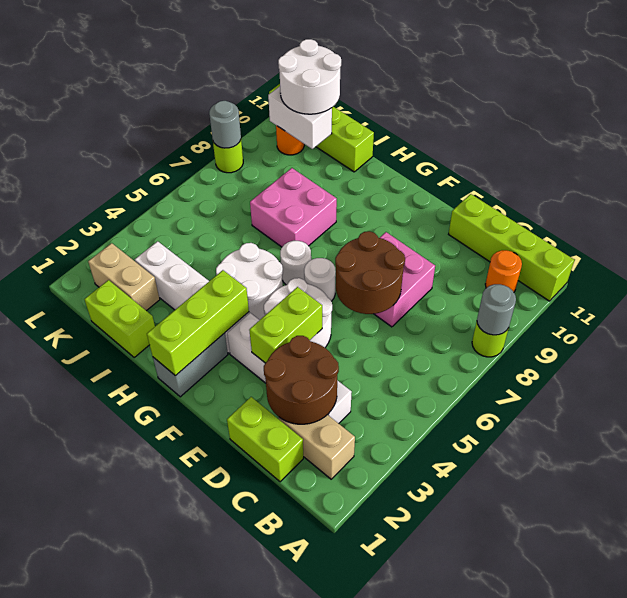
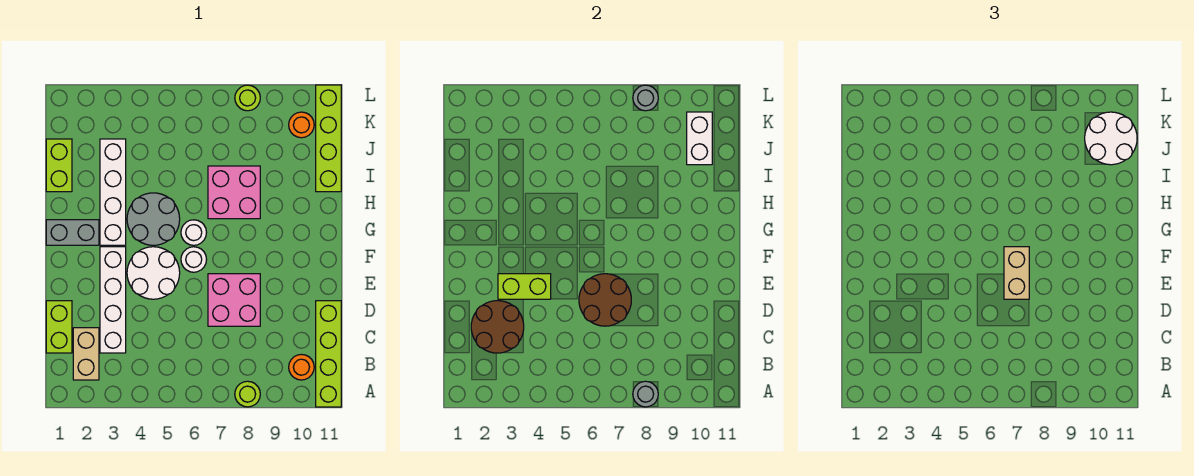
lime brick G1:G3 level 2 -> none
white round brick G4:H5 level 1 -> grey round brick G4:H5 level 1
tan brick J2:K2 level 1 -> tan brick E7:F7 level 3

